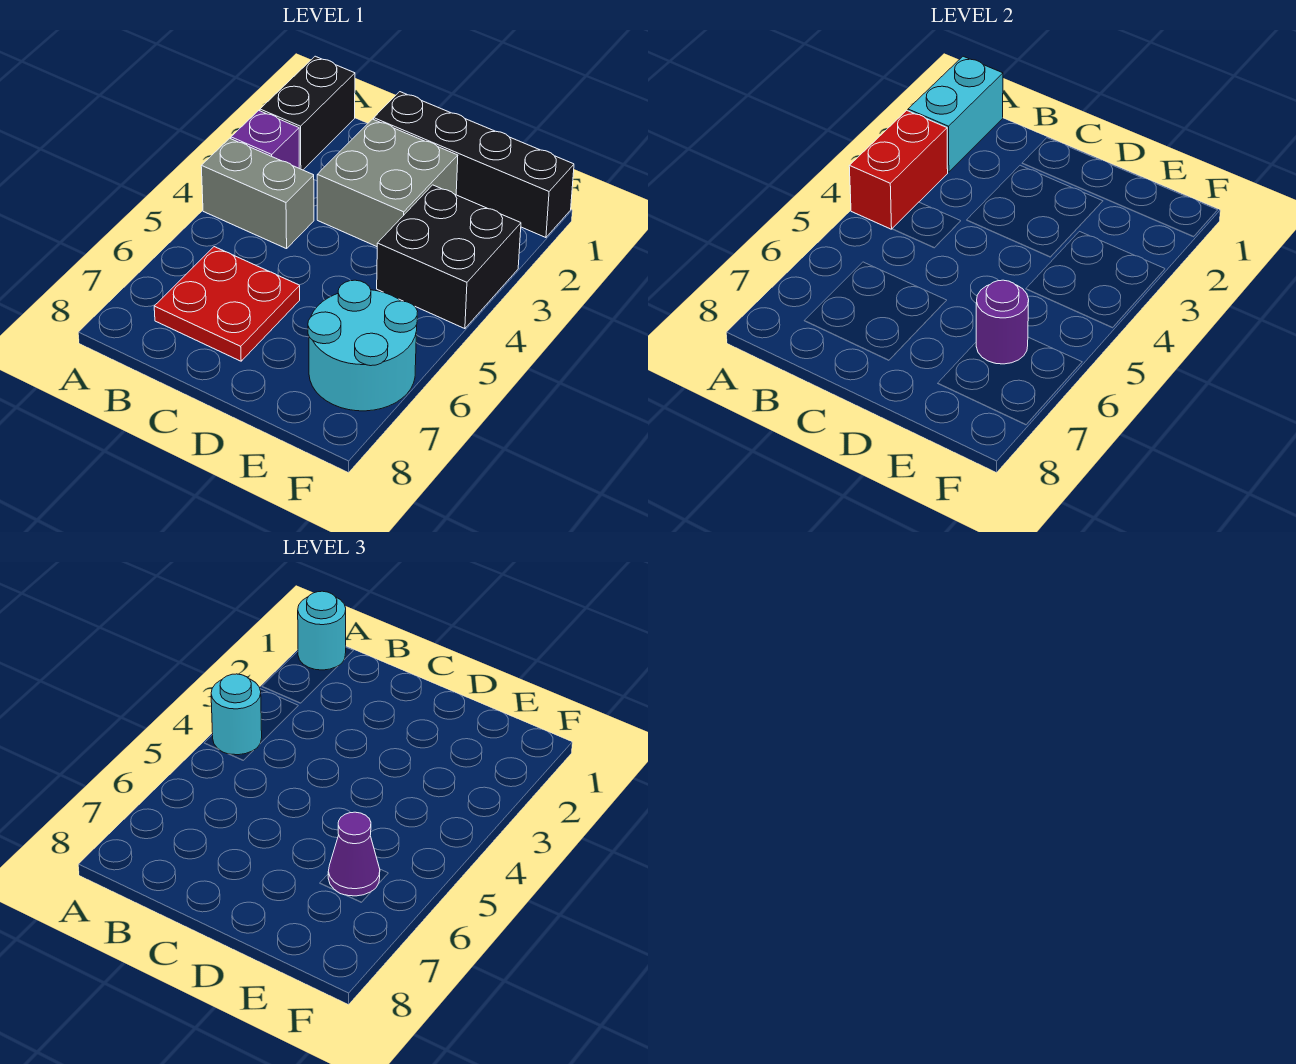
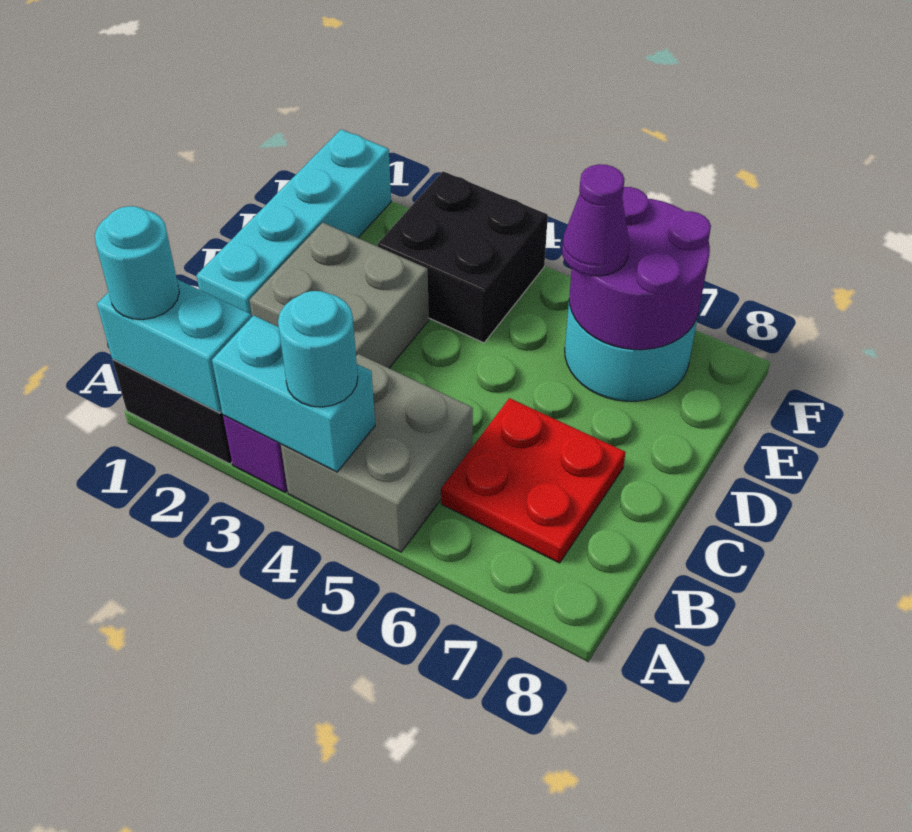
red brick A3:A4 level 2 -> cyan brick A3:A4 level 2
grey brick A4:B4 level 1 -> grey brick A4:B5 level 1
black brick C1:F1 level 1 -> cyan brick C1:F1 level 1
purple round brick E6 level 2 -> purple round brick E6:F7 level 2

